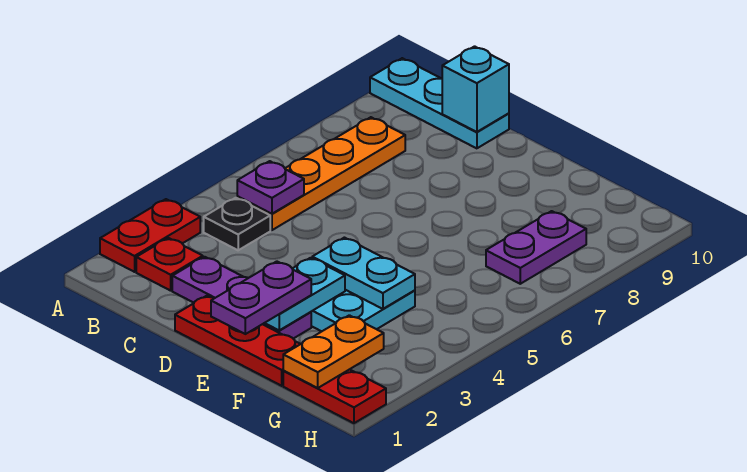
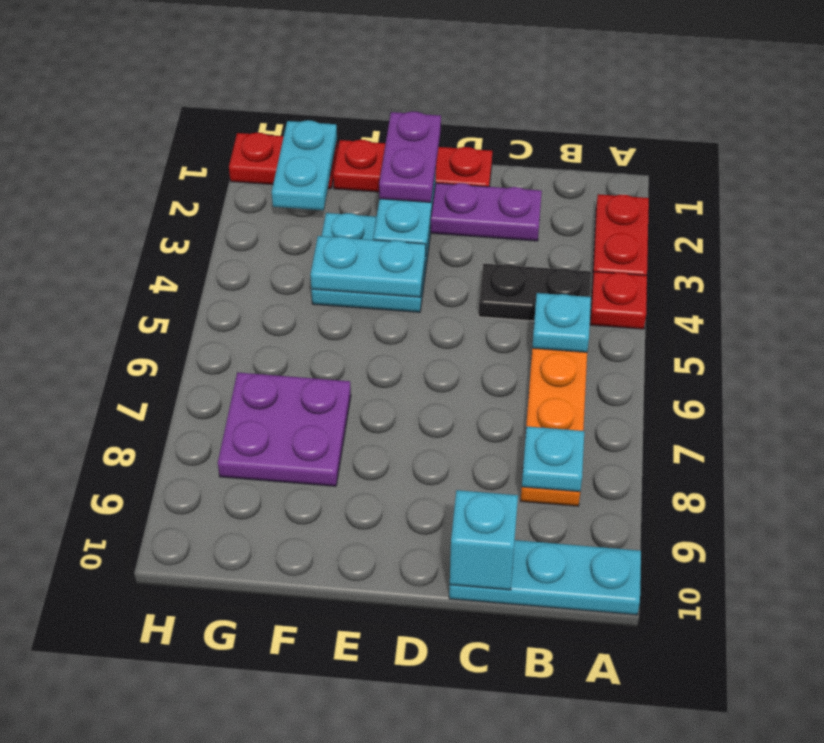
red plate B2 level 1 -> red plate A4 level 1
black plate B4 level 1 -> black plate B4:C4 level 1
purple plate B5 level 2 -> cyan plate B5 level 2
none -> cyan plate B8 level 2
orange plate G1:G2 level 2 -> cyan plate G1:G2 level 2
purple plate G7:G8 level 1 -> purple plate F7:G8 level 1

